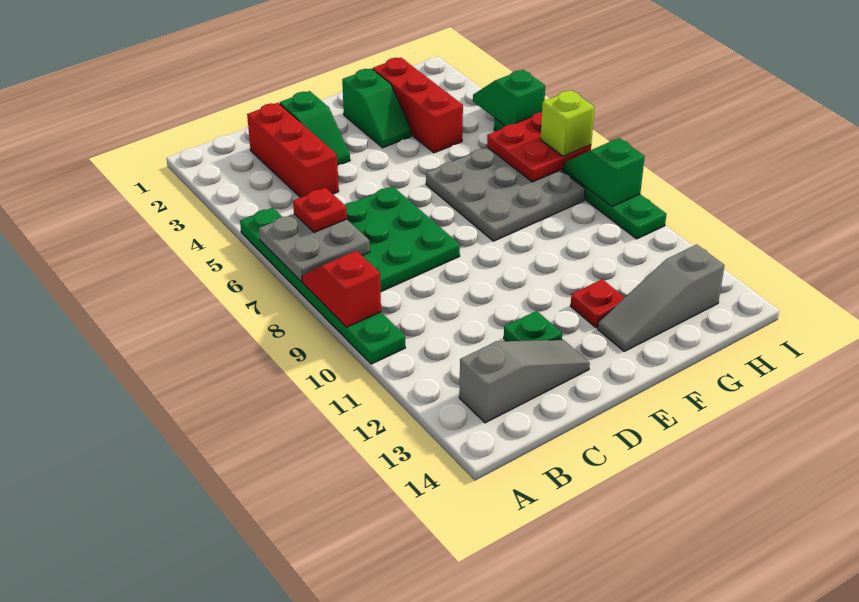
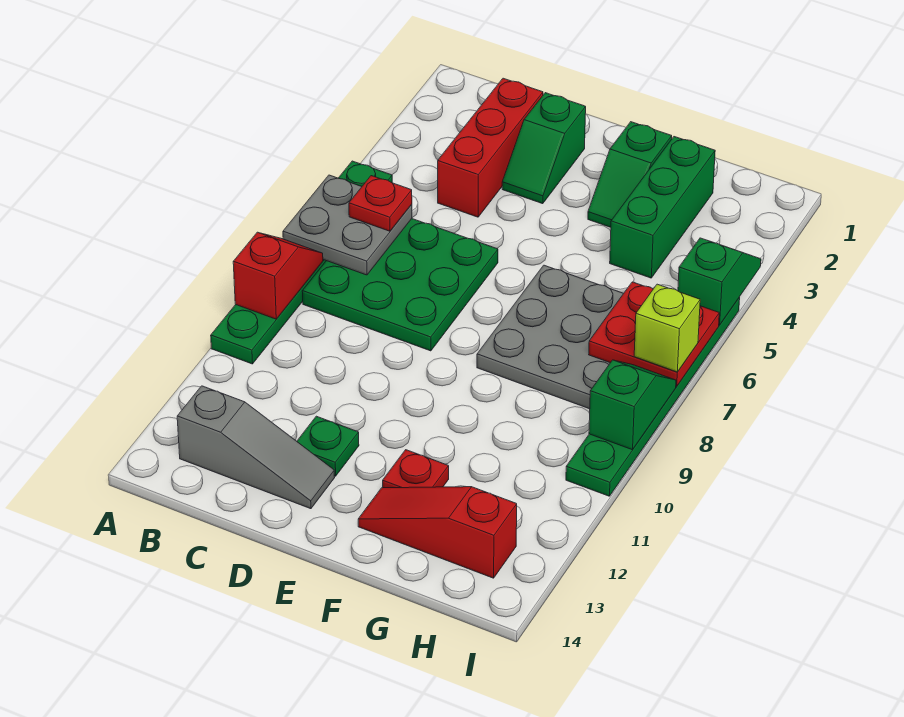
grey slope F13:H13 level 1 top H -> red slope F13:H13 level 1 top H
red brick G2:G4 level 1 -> green brick G2:G4 level 1

